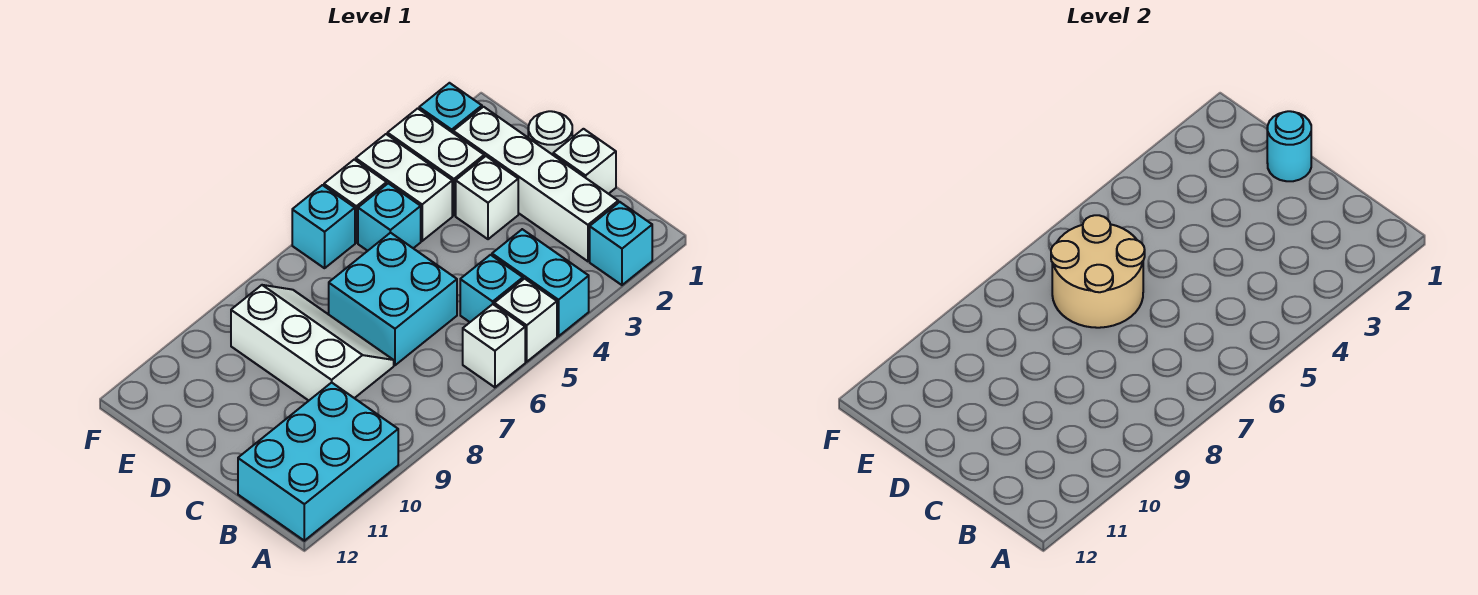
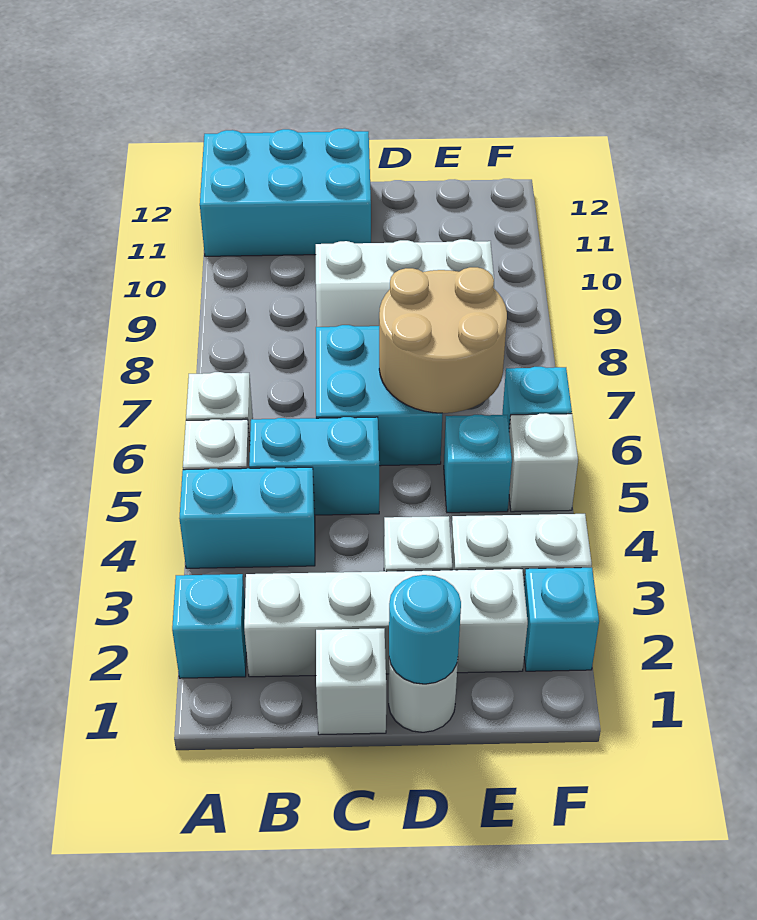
cyan brick A10:B12 level 1 -> cyan brick A11:C12 level 1
cyan brick B5 level 1 -> cyan brick B5:C5 level 1
white brick E4:F4 level 1 -> none

